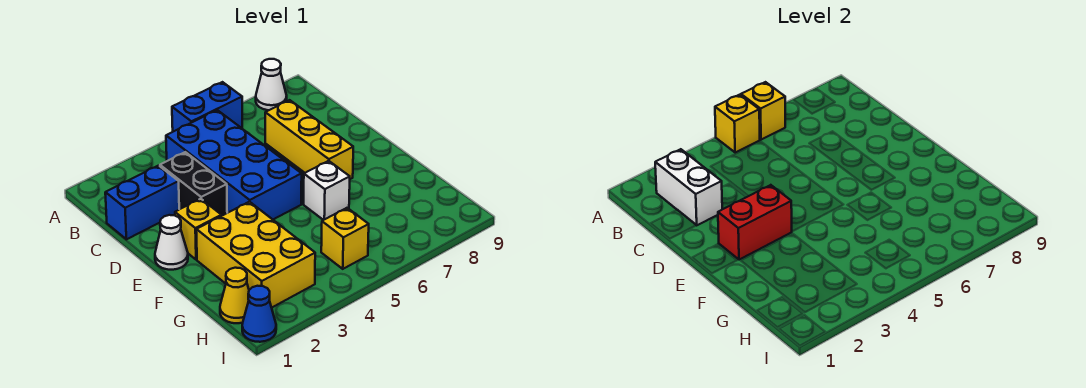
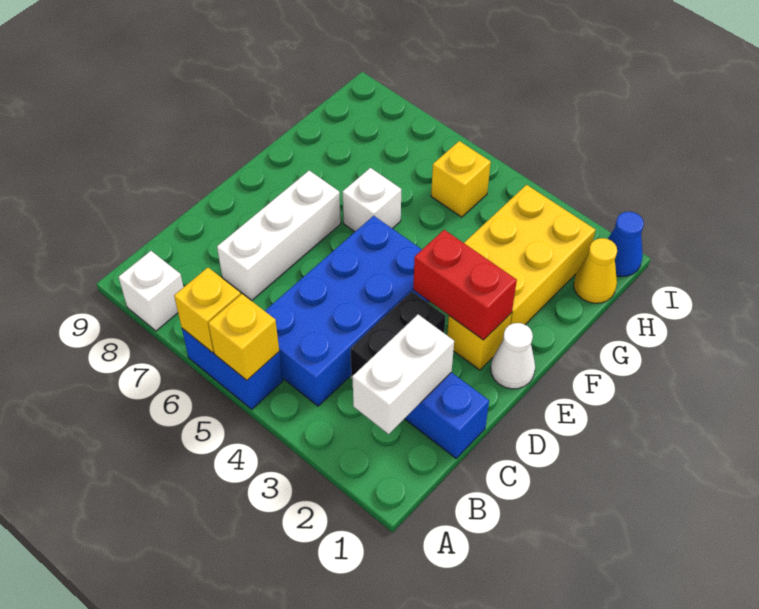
white cone A8 level 1 -> white brick A8 level 1
yellow brick C7:E7 level 1 -> white brick C7:E7 level 1

